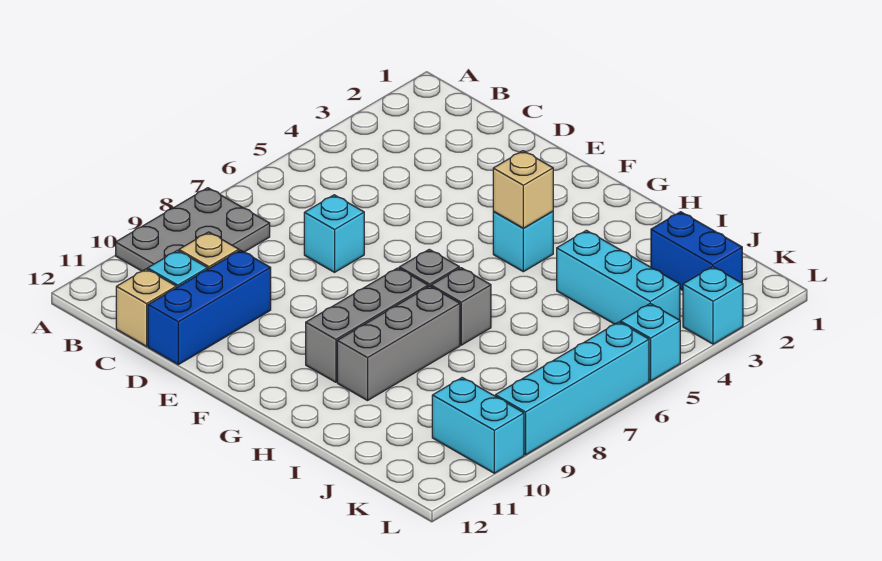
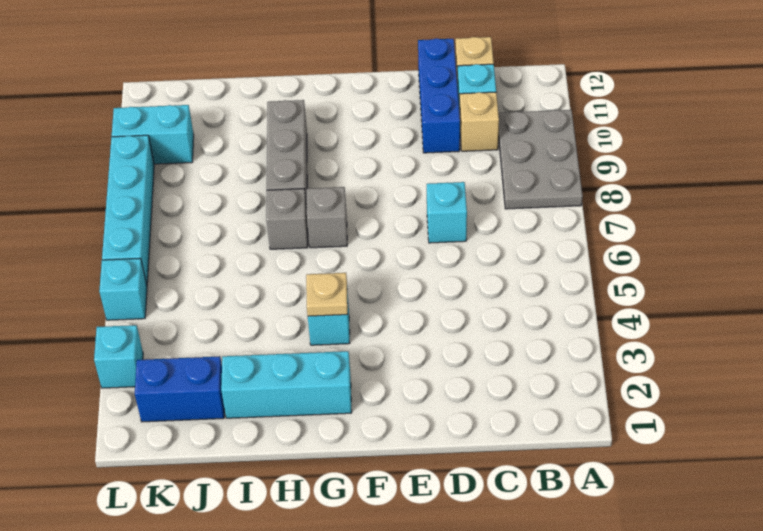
tan brick G4 level 2 -> tan plate G4 level 2
grey brick G8:G10 level 1 -> none
cyan brick I4:K4 level 1 -> cyan brick G2:I2 level 1

